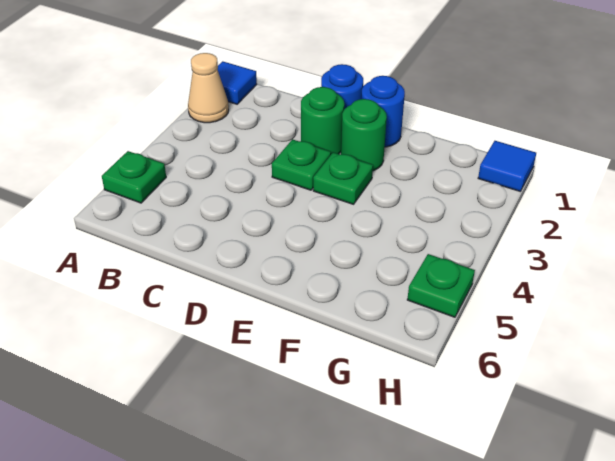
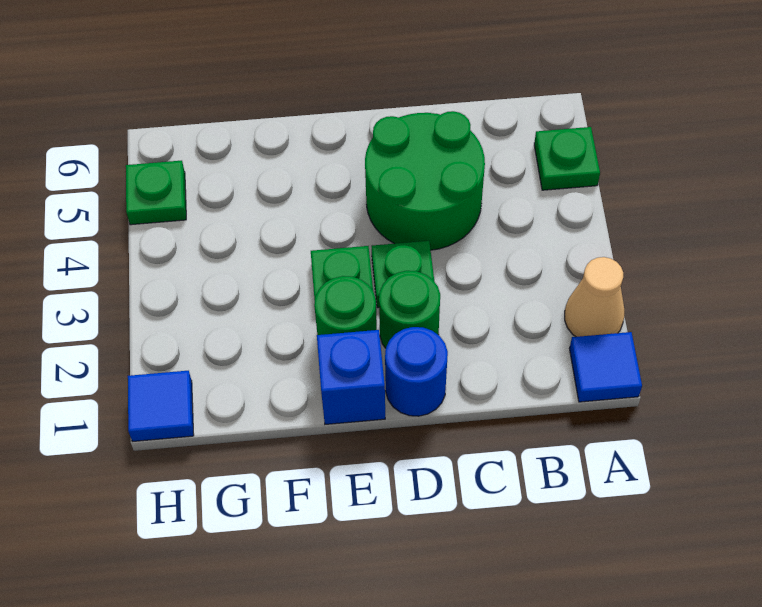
none -> green round brick C4:D5 level 1
blue round brick E1 level 1 -> blue brick E1 level 1

